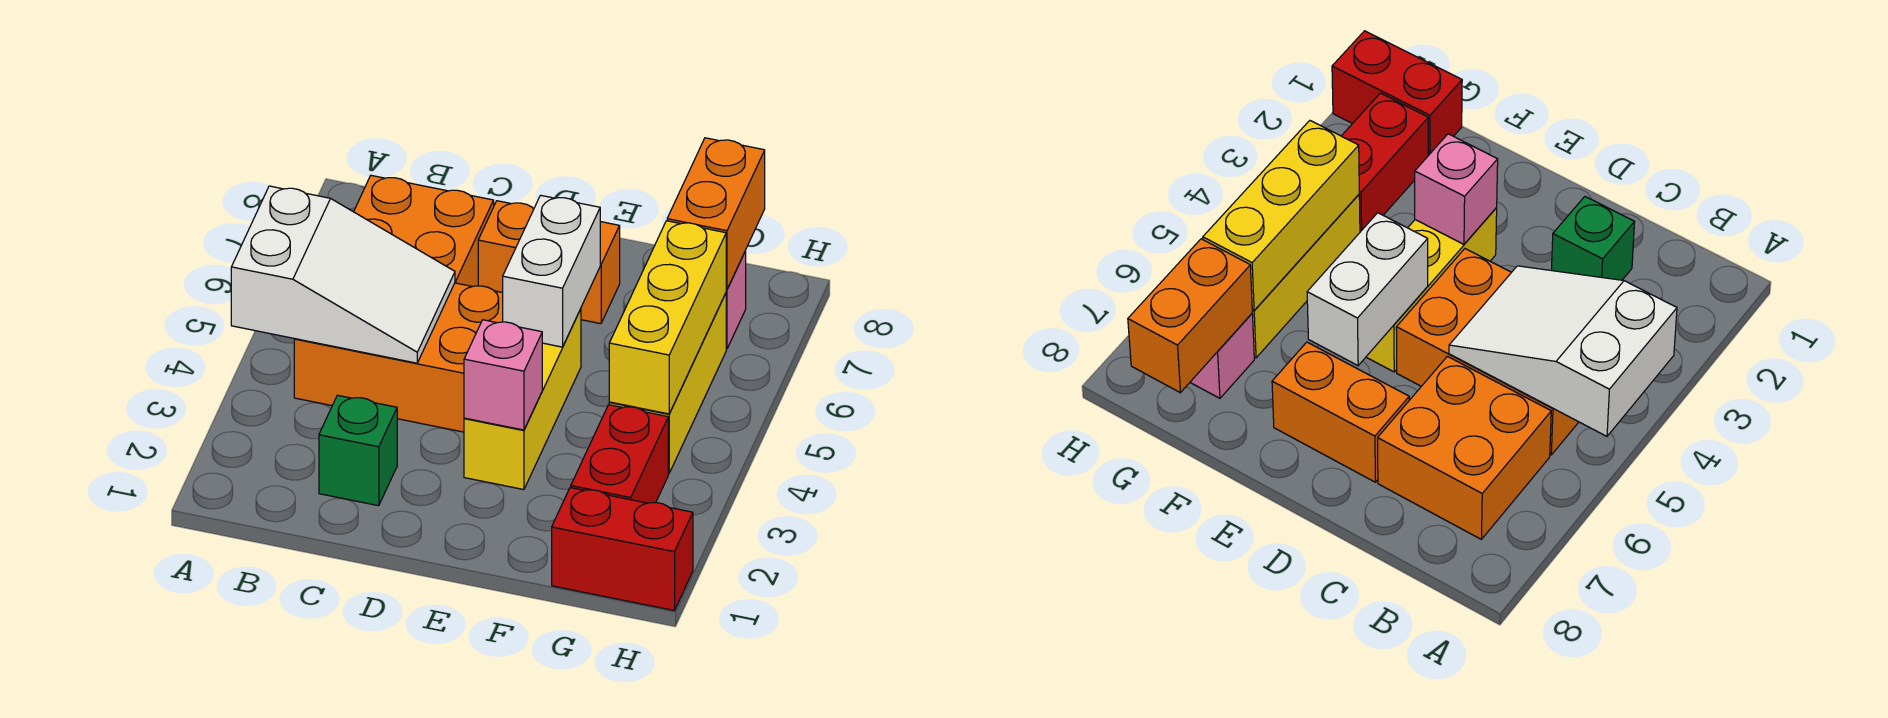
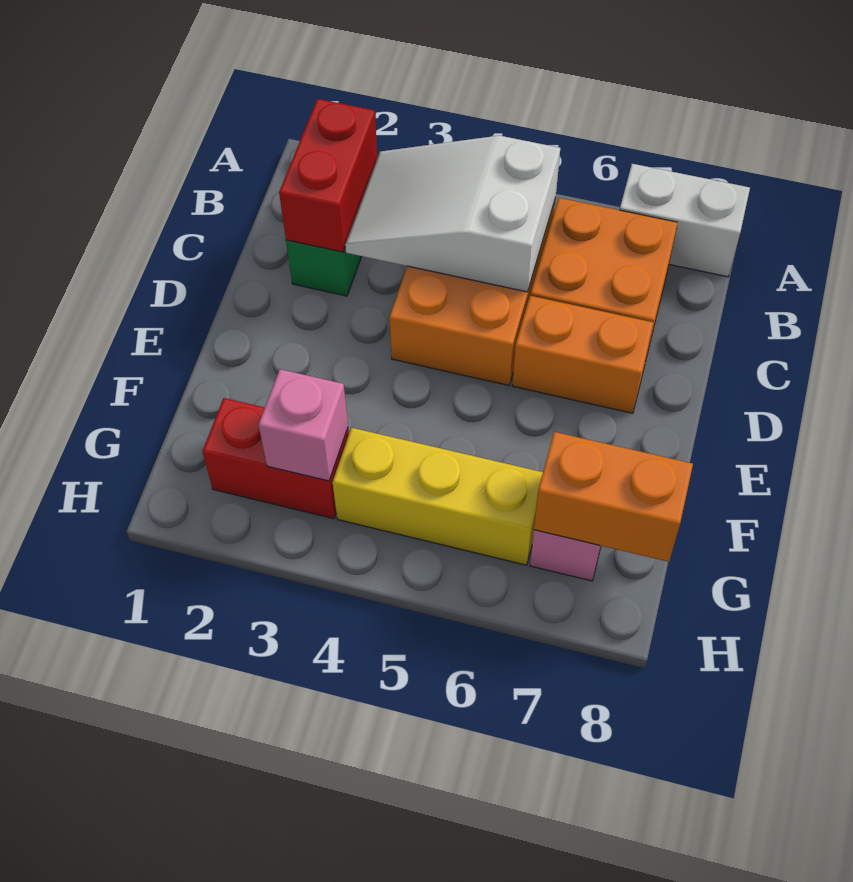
white slope A4:C5 level 2 top A -> white slope B3:C5 level 2 top 5
orange brick D7:E7 level 1 -> orange brick D6:D7 level 1
yellow brick E3:E5 level 1 -> none
pink brick E3 level 2 -> pink brick G3 level 2
white brick E5:E6 level 2 -> white brick A7:A8 level 1
red brick G1:H1 level 1 -> red brick B2:C2 level 2
yellow brick G4:G6 level 2 -> none

